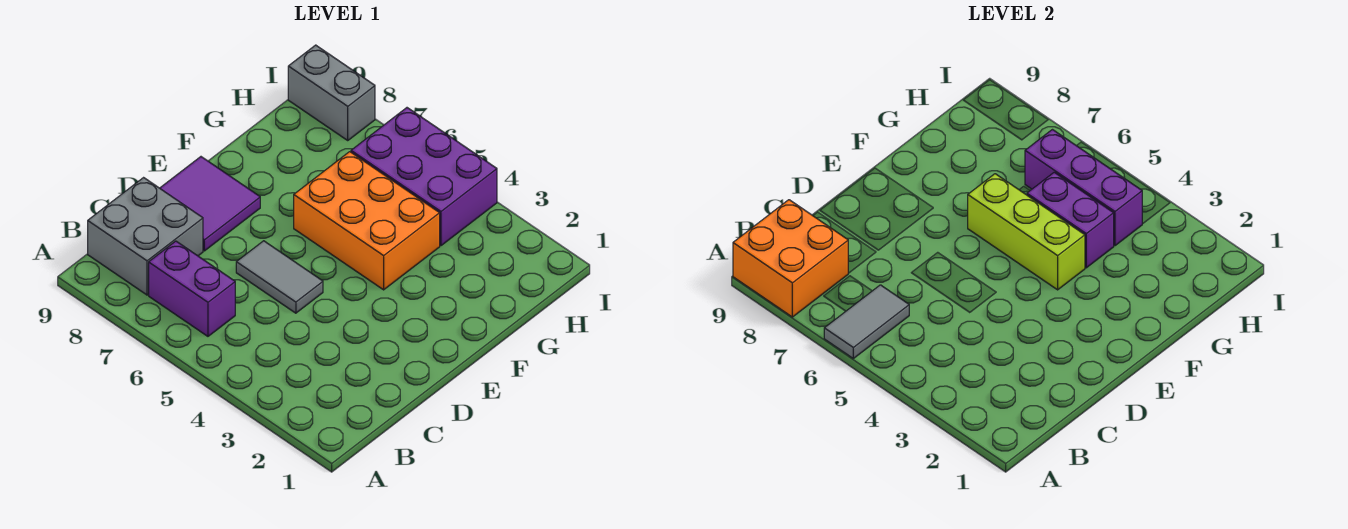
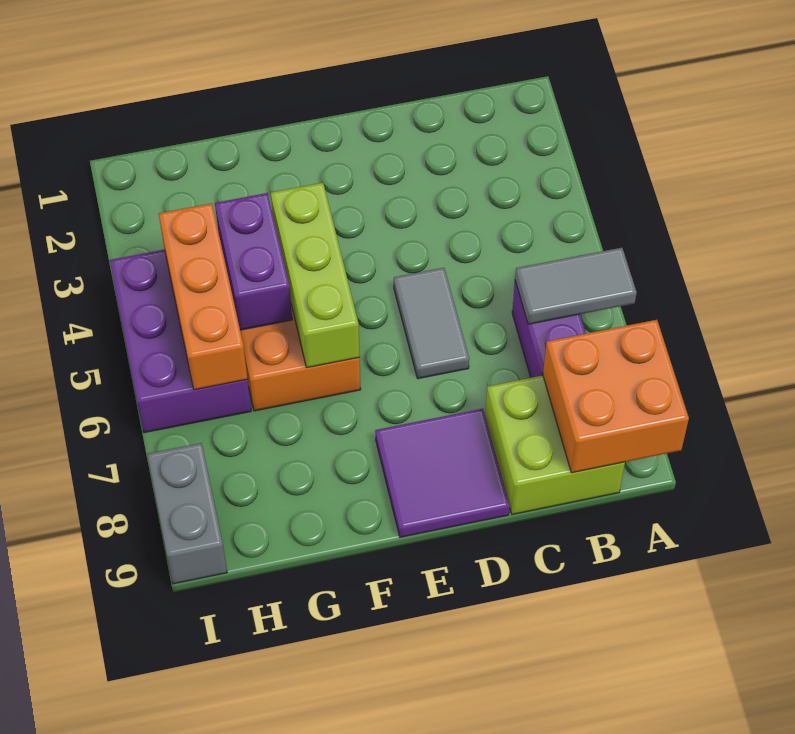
grey brick B8:C9 level 1 -> lime brick B8:C9 level 1
purple brick H4:H6 level 2 -> orange brick H4:H6 level 2

